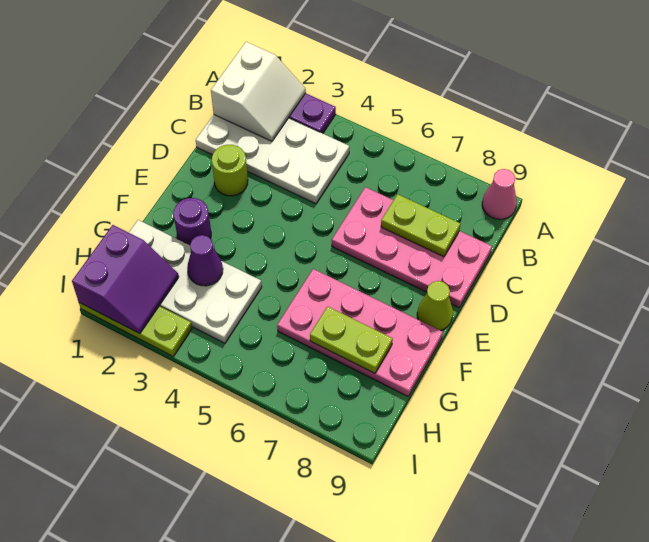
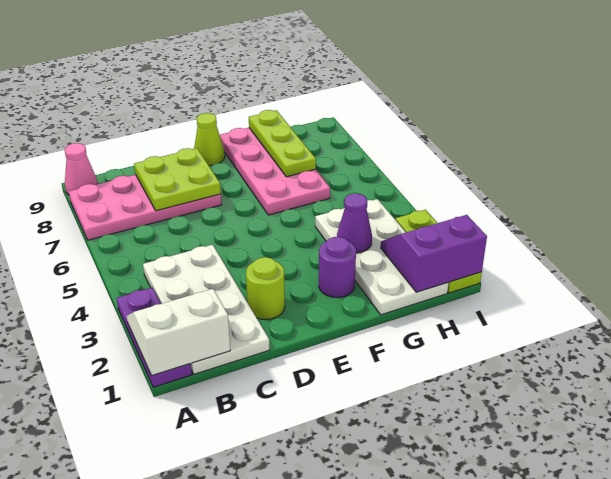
pink plate C6:D9 level 1 -> pink plate A7:D8 level 1
lime plate C7:C8 level 2 -> lime plate C7:D8 level 2
lime plate G7:G8 level 2 -> lime plate G7:G9 level 2

